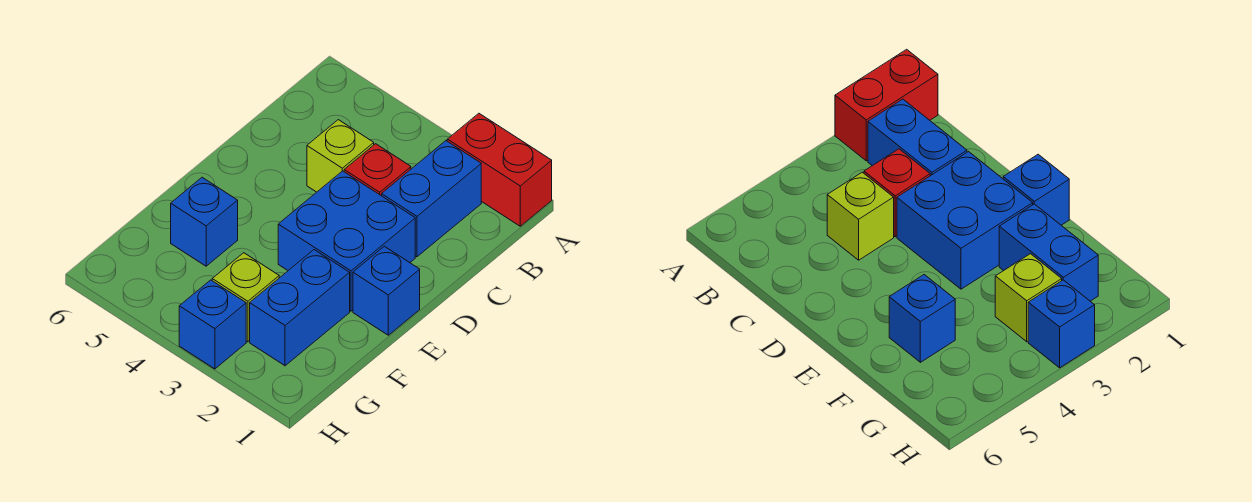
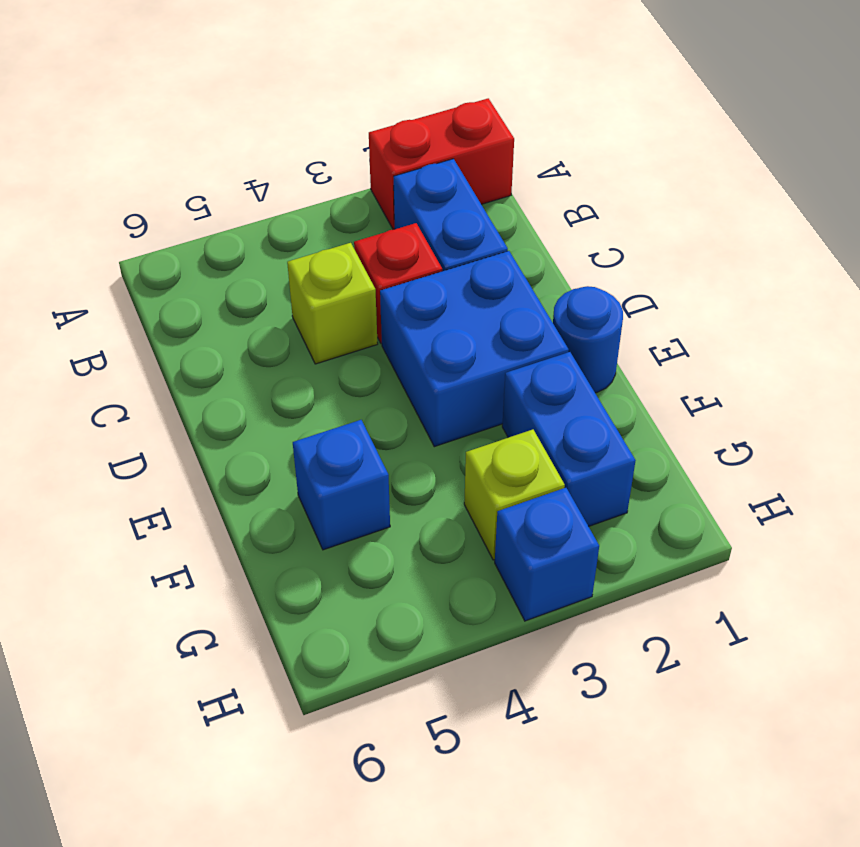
blue brick E1 level 1 -> blue round brick E1 level 1

